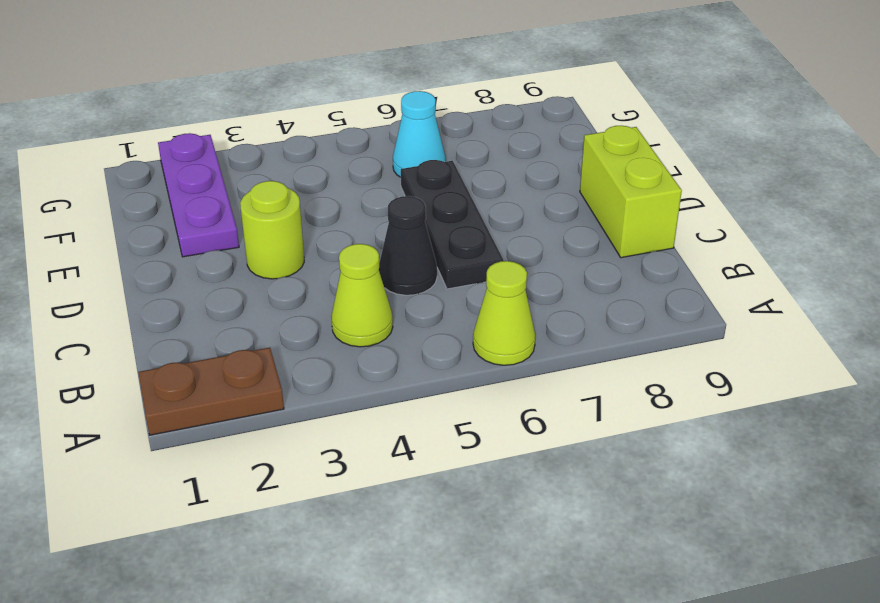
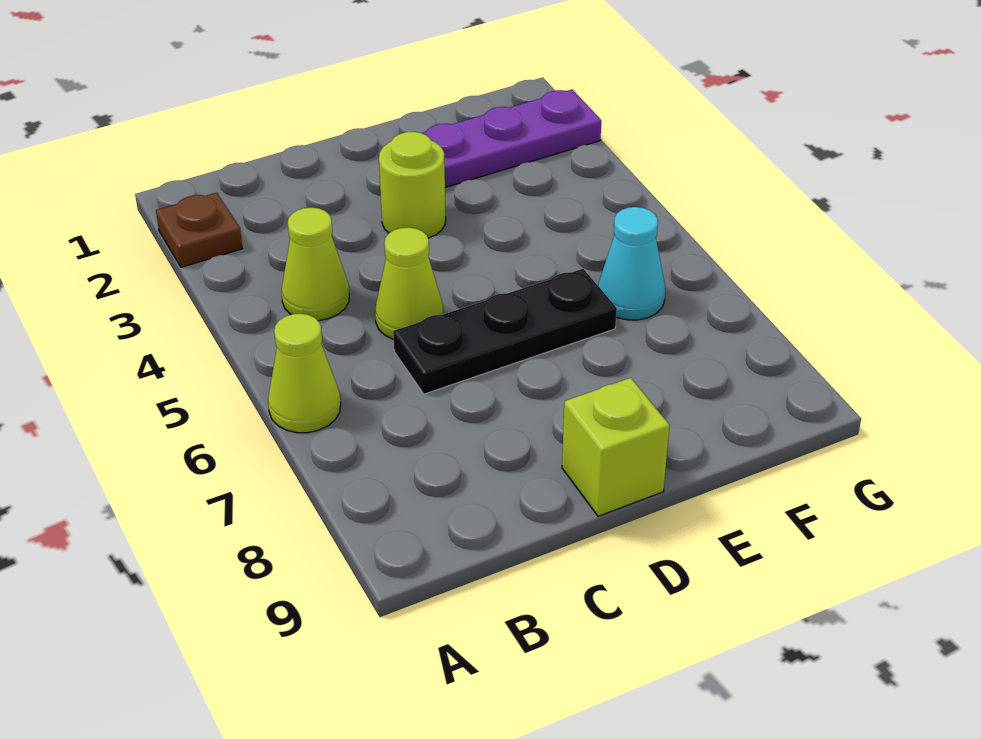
brown plate A1:A2 level 1 -> brown plate A2 level 1
black cone C5 level 1 -> lime cone C5 level 1
lime brick C9:D9 level 1 -> lime brick D9 level 1

